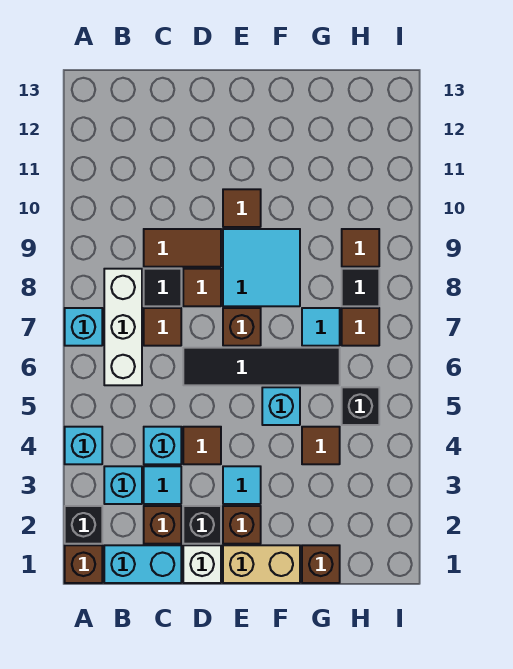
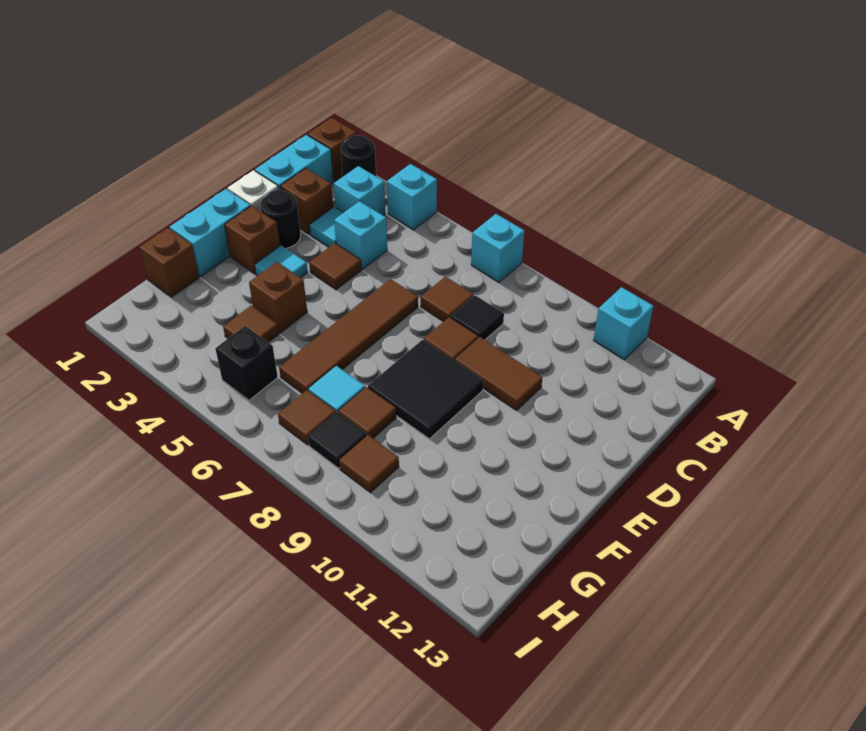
black brick A2 level 1 -> black round brick A2 level 1
white brick B6:B8 level 1 -> none
brown tile C9:D9 level 1 -> brown tile D9:D10 level 1
black brick D2 level 1 -> black round brick D2 level 1
black tile D6:G6 level 1 -> brown tile D6:G6 level 1
tan brick E1:F1 level 1 -> cyan brick E1:F1 level 1
brown brick E7 level 1 -> brown brick F4 level 1
cyan tile E8:F9 level 1 -> black tile E8:F9 level 1
brown tile E10 level 1 -> brown tile G8 level 1
cyan brick F5 level 1 -> cyan brick A11 level 1

